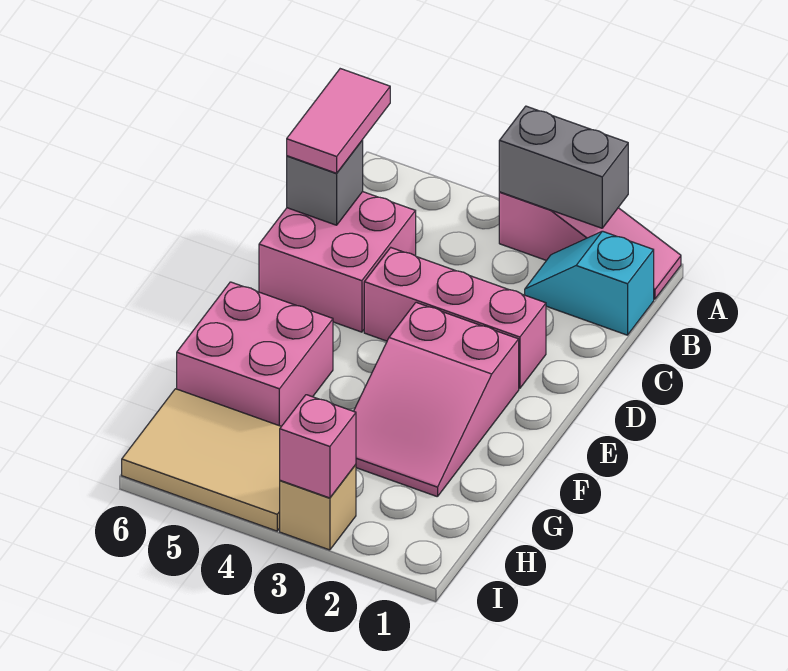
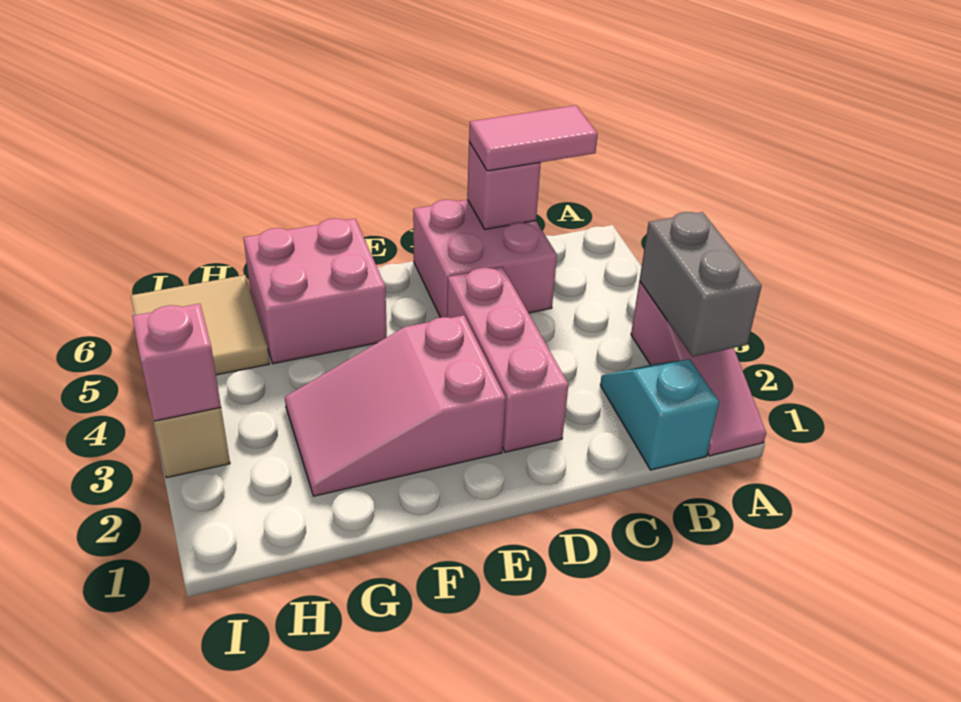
grey brick C6 level 2 -> pink brick C6 level 2
tan tile H4:I6 level 1 -> tan tile H5:I6 level 1

